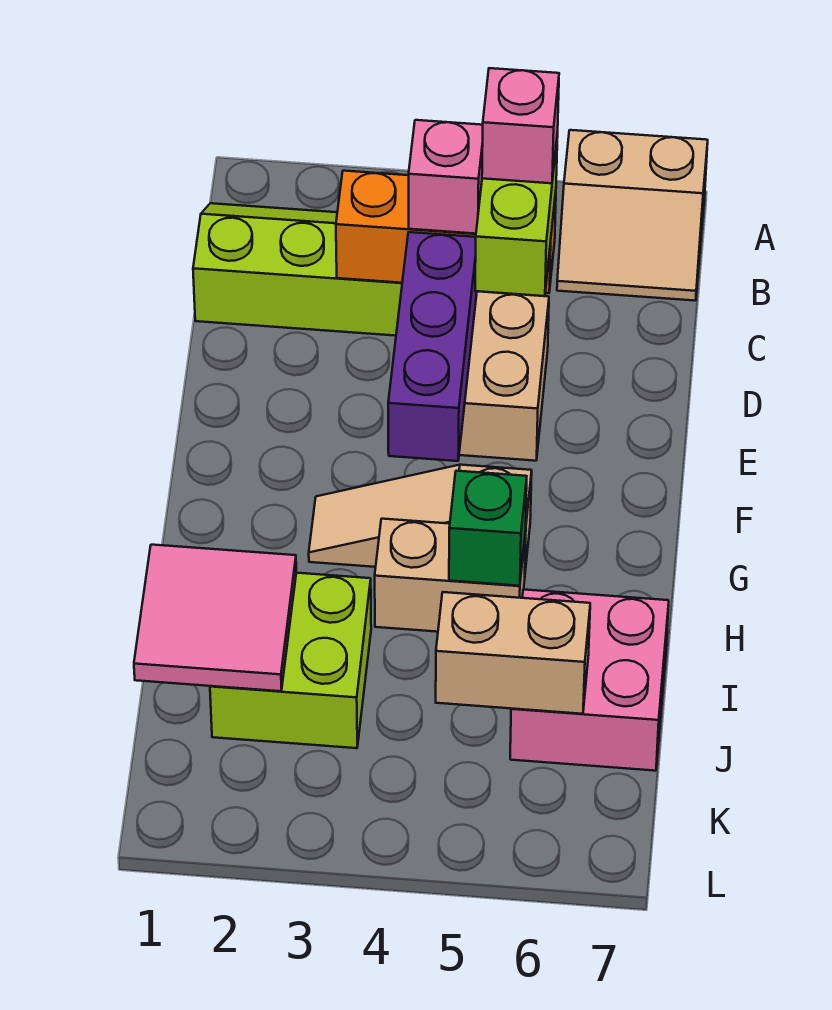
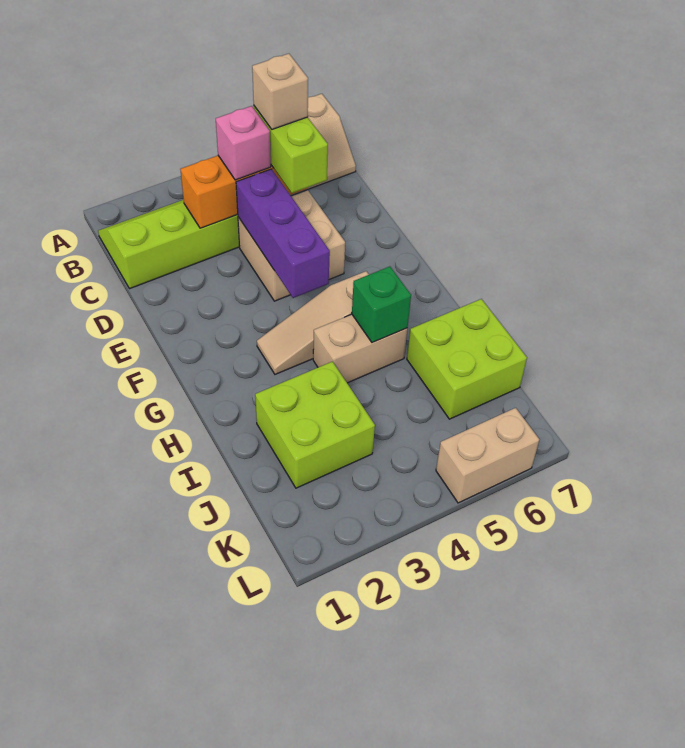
pink brick C5 level 4 -> tan brick C5 level 4
pink tile I1:J2 level 2 -> none
pink brick I6:J7 level 1 -> lime brick I6:J7 level 1
tan brick J5:J6 level 2 -> tan brick L5:L6 level 1

